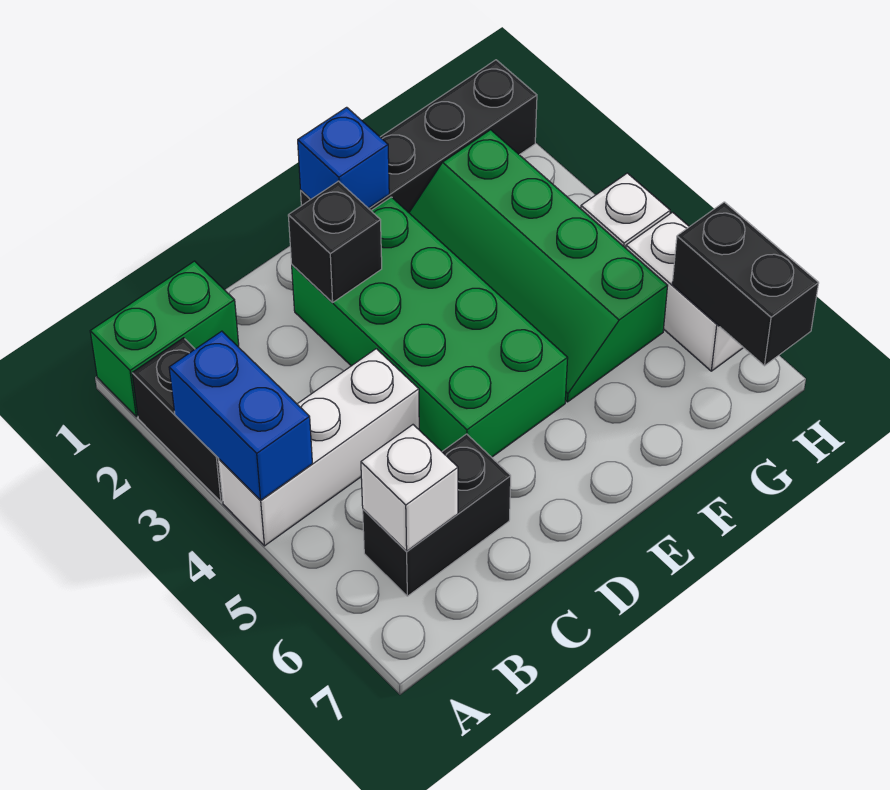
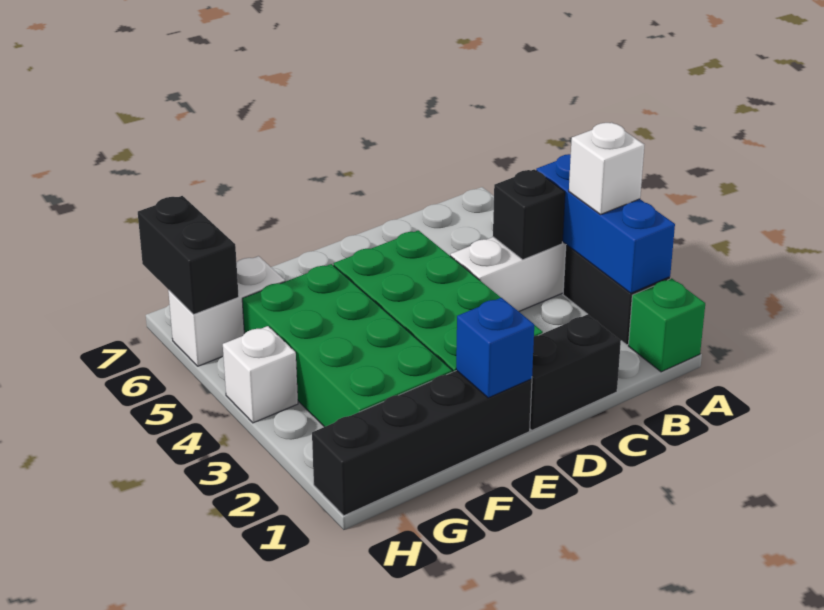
green brick A1:B1 level 1 -> green brick A1 level 1
blue brick A3:A4 level 2 -> blue brick A2:A4 level 2
black brick B6:C6 level 1 -> black brick C1:D1 level 1
white brick B6 level 2 -> white brick A3 level 3
black brick D2 level 2 -> black brick B4 level 2
green slope F2:G5 level 1 top G -> green brick F2:G5 level 1
white brick H5:H6 level 1 -> white brick G6:H6 level 1

